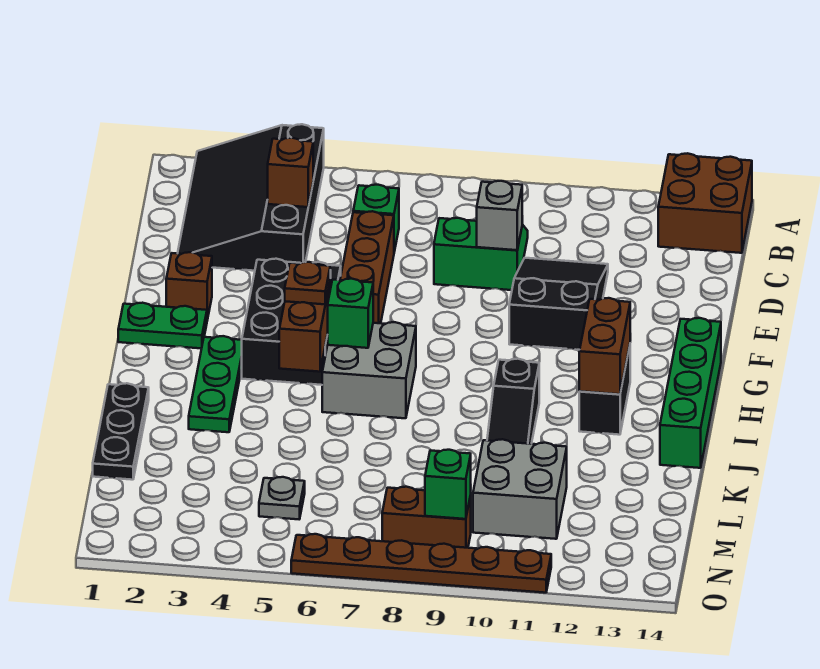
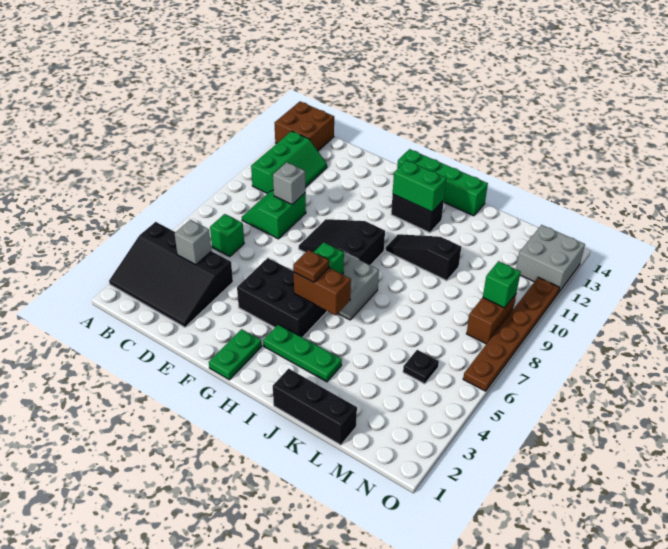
none -> green slope B10:C12 level 1 top B
brown brick C4 level 2 -> grey brick C4 level 2
brown brick D6:F6 level 1 -> none
black slope D10:F11 level 1 top F -> black slope F8:H9 level 1 top H
brown brick F2 level 1 -> none
brown brick H12:I12 level 2 -> green brick H12:I12 level 2
black slope I10:K10 level 1 top I -> black slope I10:K10 level 1 top K
black plate J1:L1 level 1 -> black brick J1:L1 level 1
grey brick L10:M11 level 1 -> grey brick N12:O13 level 1
grey plate M5 level 1 -> black plate M5 level 1

